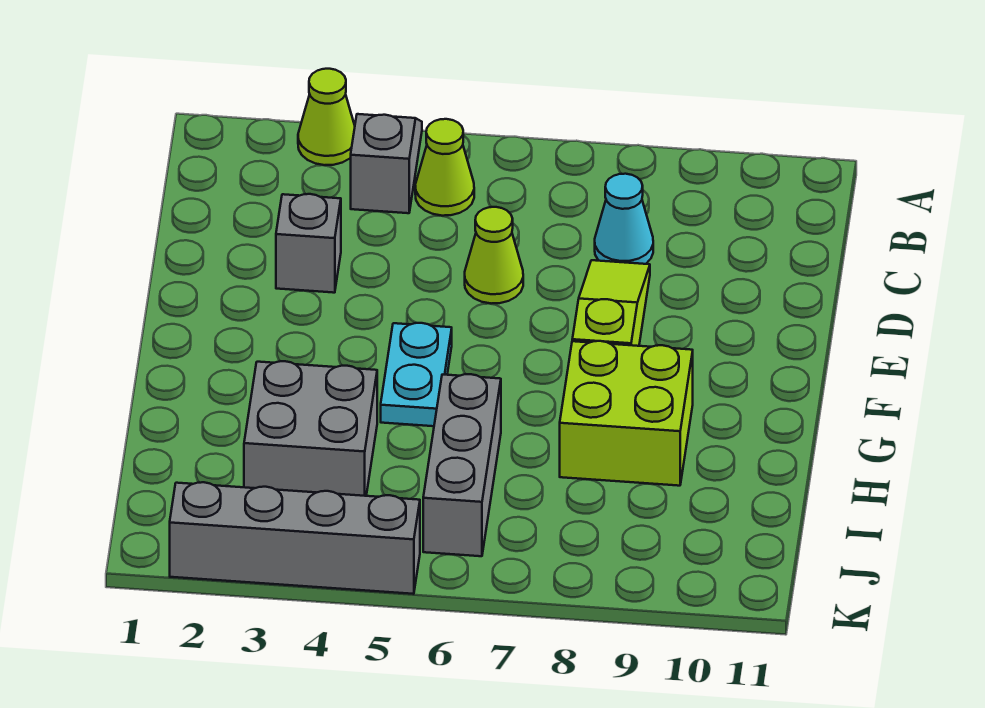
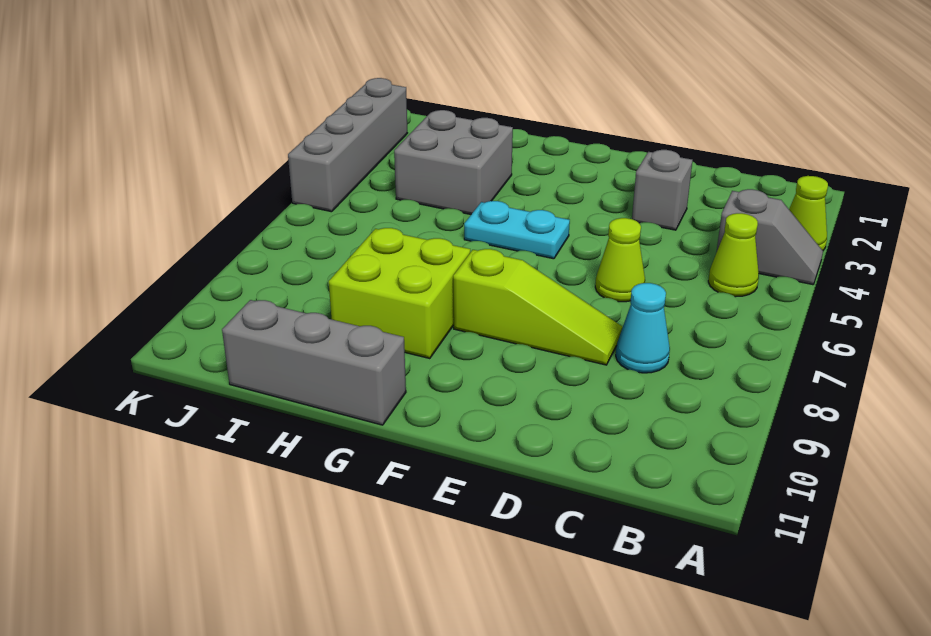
grey brick H6:J6 level 1 -> grey brick G11:I11 level 1

